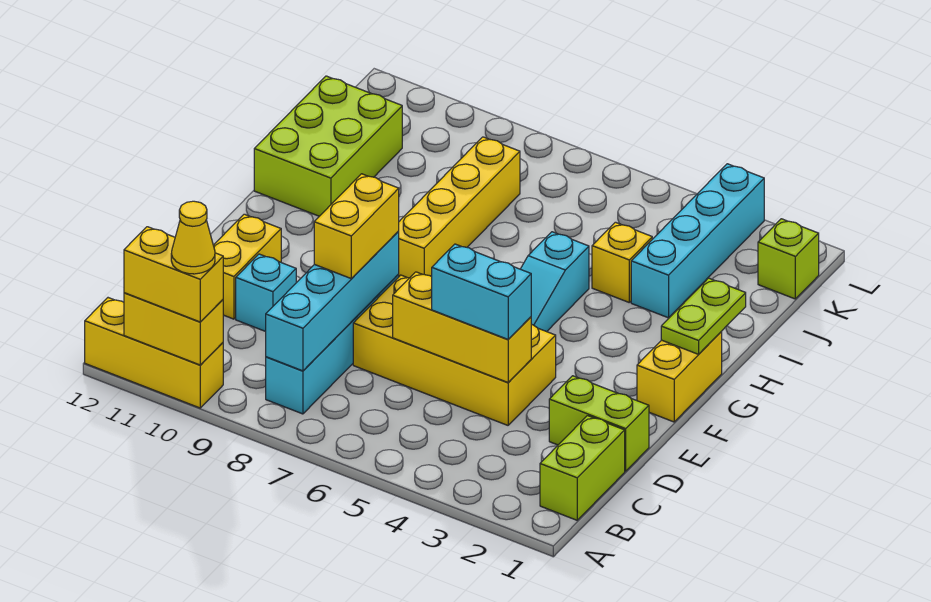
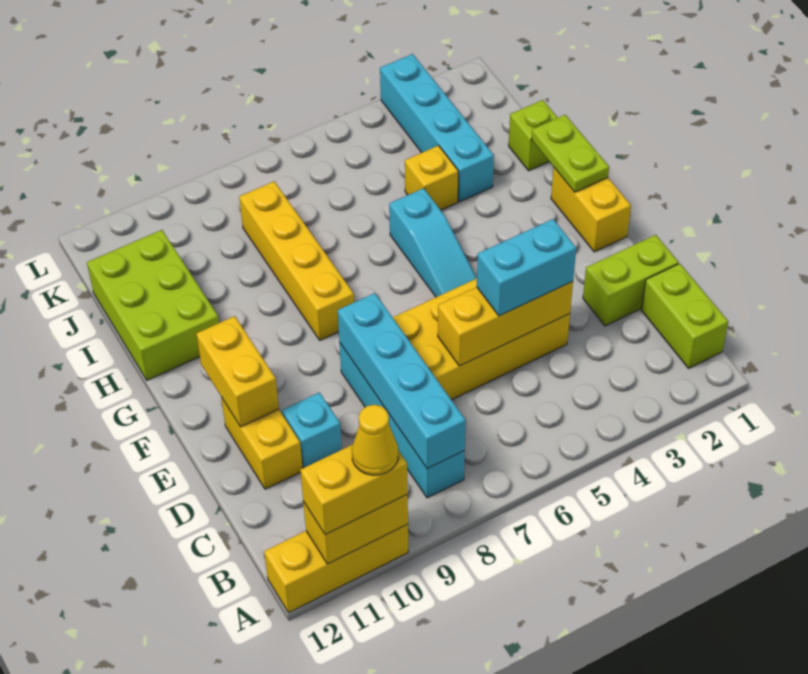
yellow brick D8:E8 level 3 -> yellow brick E11:F11 level 2
lime brick K1 level 1 -> lime brick I1 level 1

